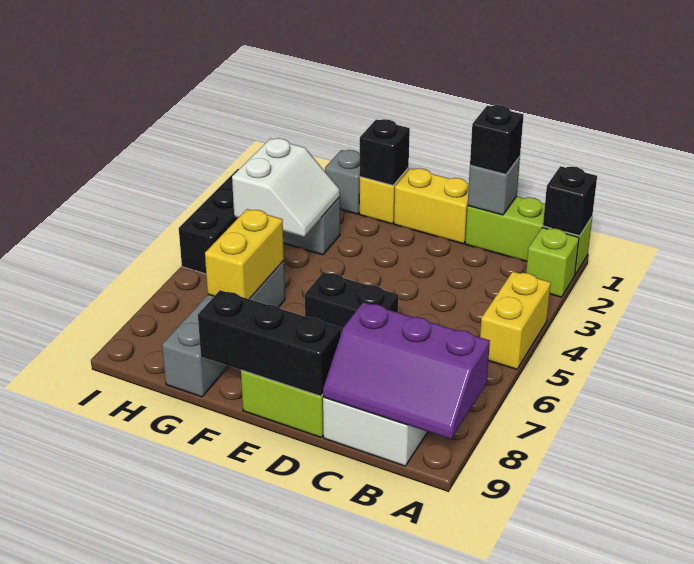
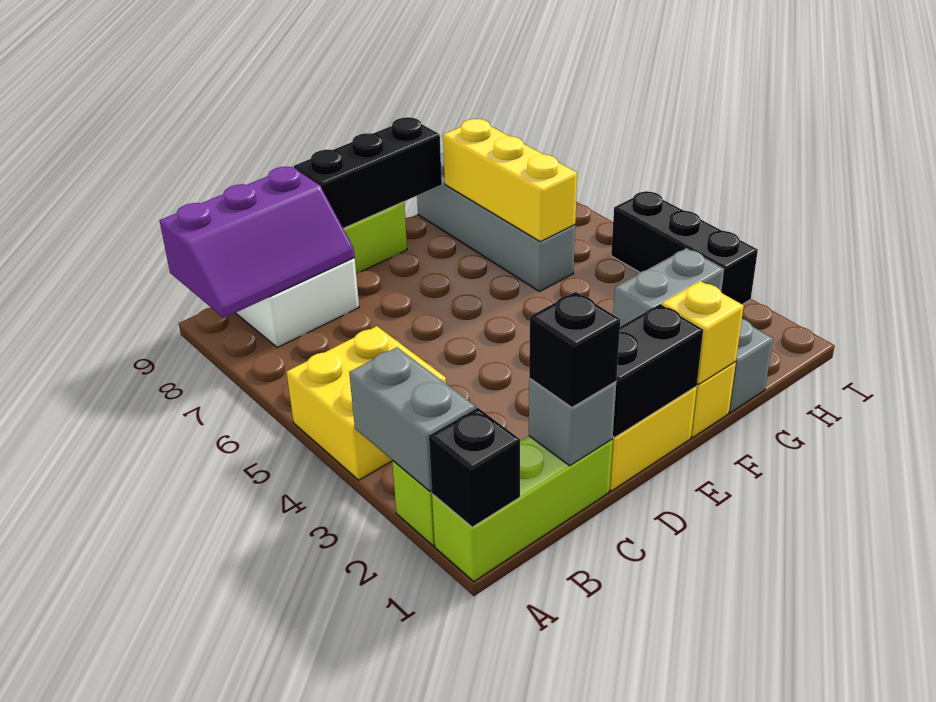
none -> grey brick A2:A3 level 2
yellow brick A4:A5 level 1 -> yellow brick A4:B5 level 1
purple slope A8:C9 level 2 top 8 -> purple slope A8:C9 level 2 top 9
black brick D6:E6 level 1 -> black brick D1:E1 level 2
black brick F1 level 2 -> yellow brick F1 level 2
white slope G3:H4 level 2 top H -> none
yellow brick G6:G7 level 2 -> yellow brick G6:G8 level 2

